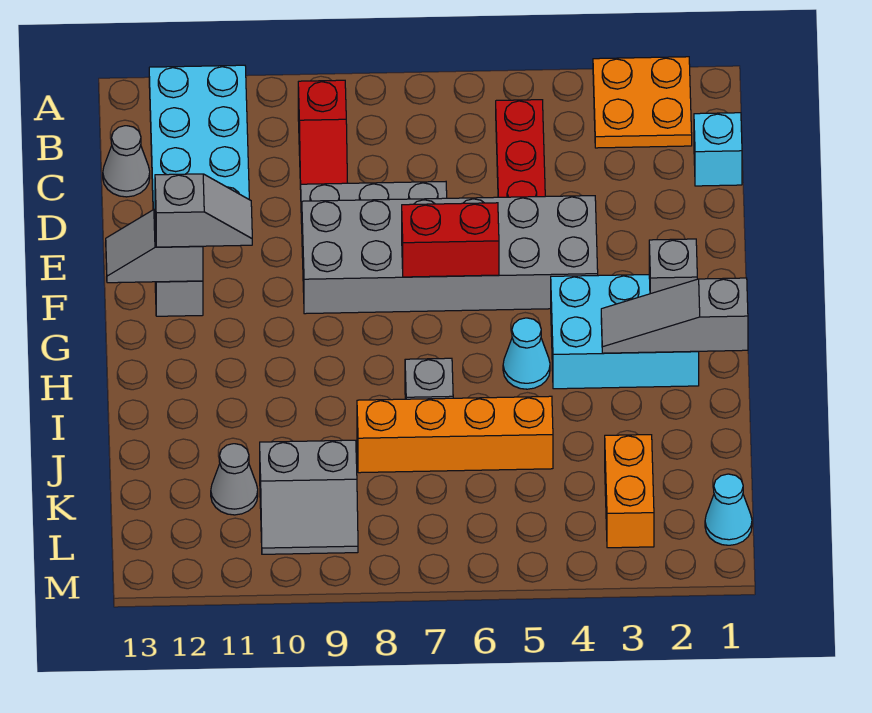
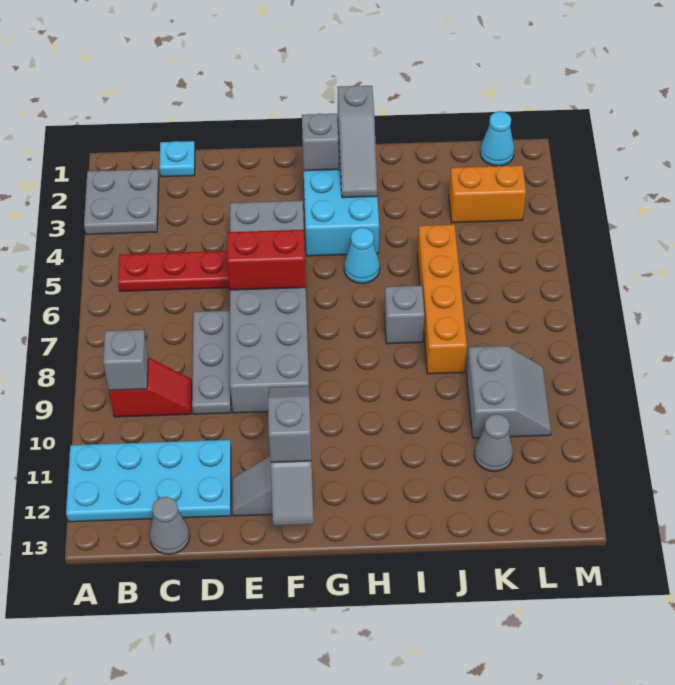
orange plate A2:B3 level 1 -> grey plate A2:B3 level 1
none -> grey brick B9 level 2
cyan brick C1 level 1 -> cyan plate C1 level 1
red brick F6:F7 level 2 -> red brick E6:F6 level 2

